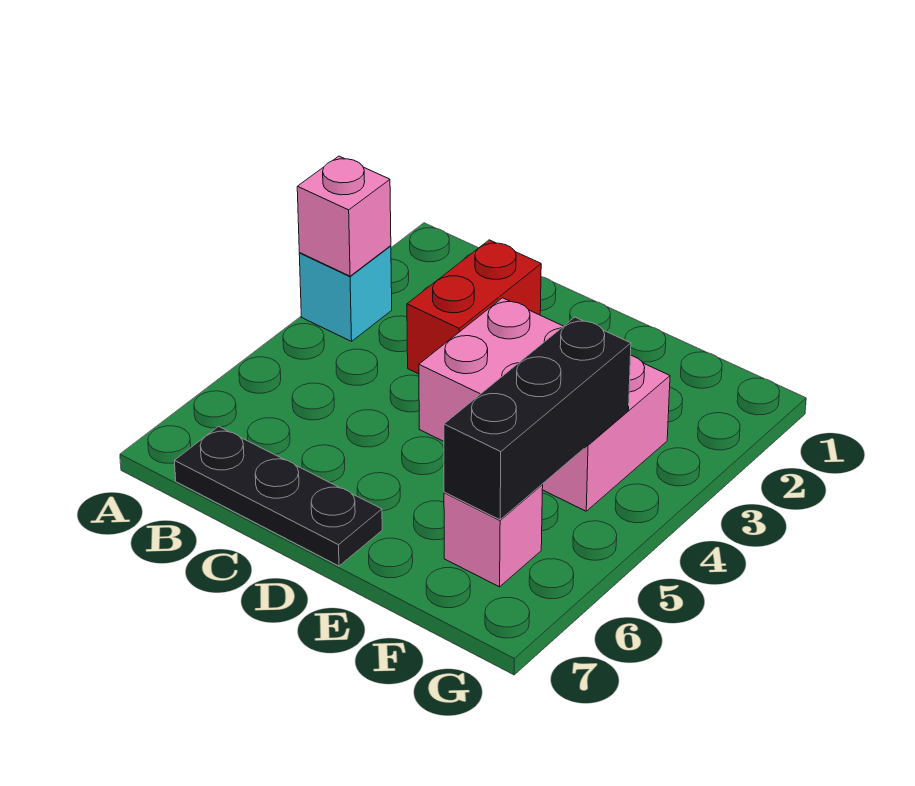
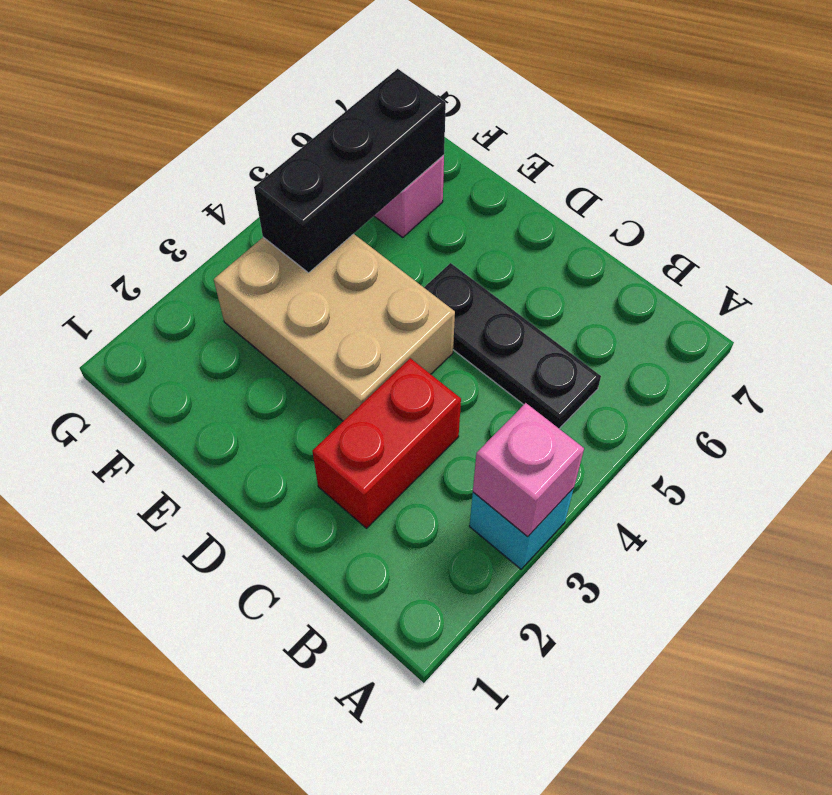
black plate B7:D7 level 1 -> black plate B5:D5 level 1
pink brick D3:F4 level 1 -> tan brick D3:F4 level 1

